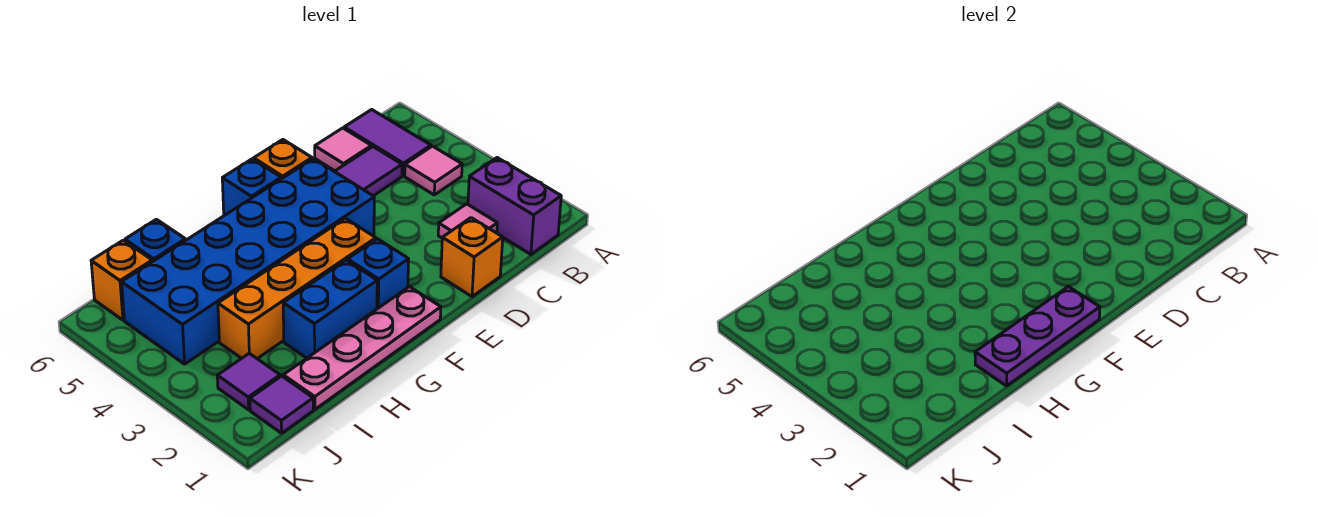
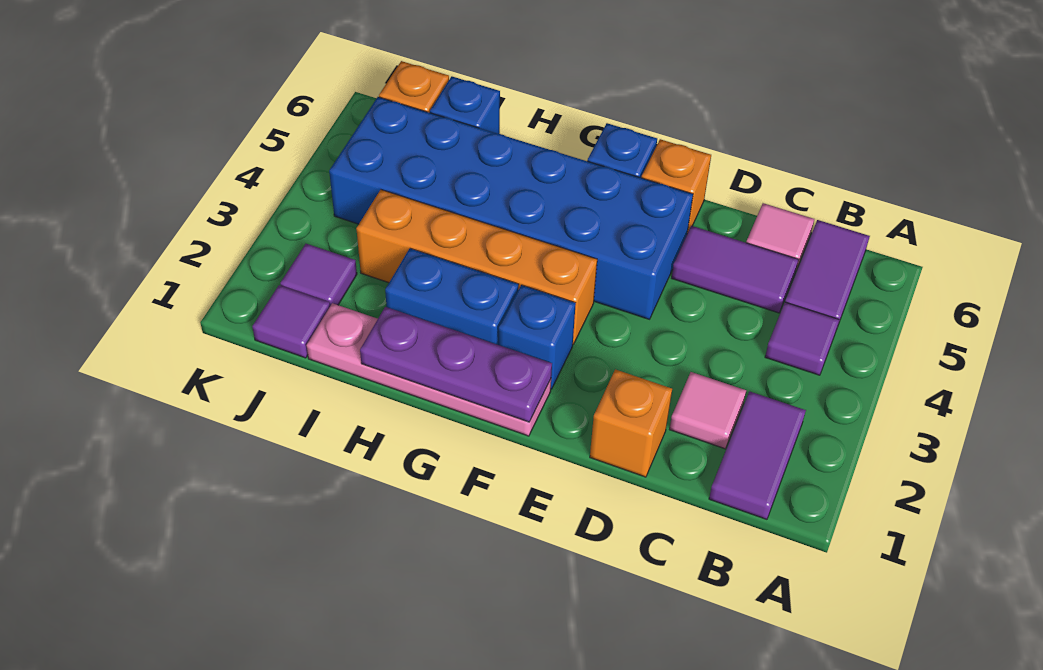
purple brick B1:B2 level 1 -> purple tile B1:B2 level 1
pink tile B4 level 1 -> purple tile B4 level 1

